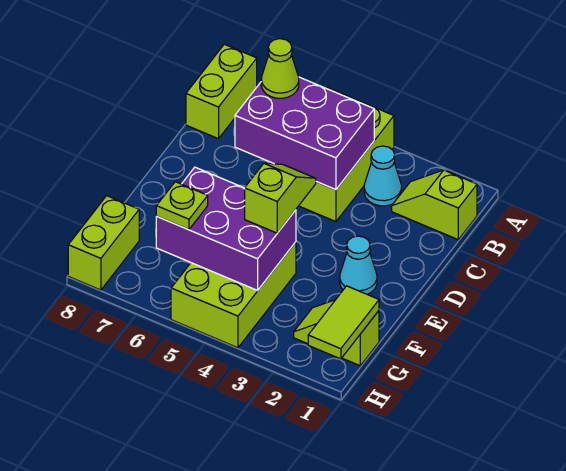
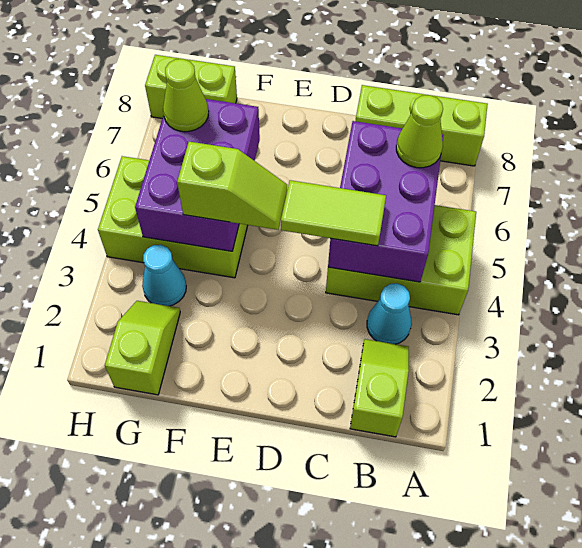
lime brick A8:B8 level 1 -> lime brick A8:C8 level 1
cyan cone E2 level 1 -> cyan cone G3 level 1
lime tile G1:H1 level 2 -> lime tile C4:D4 level 3
lime plate G6 level 3 -> lime cone G6 level 3

